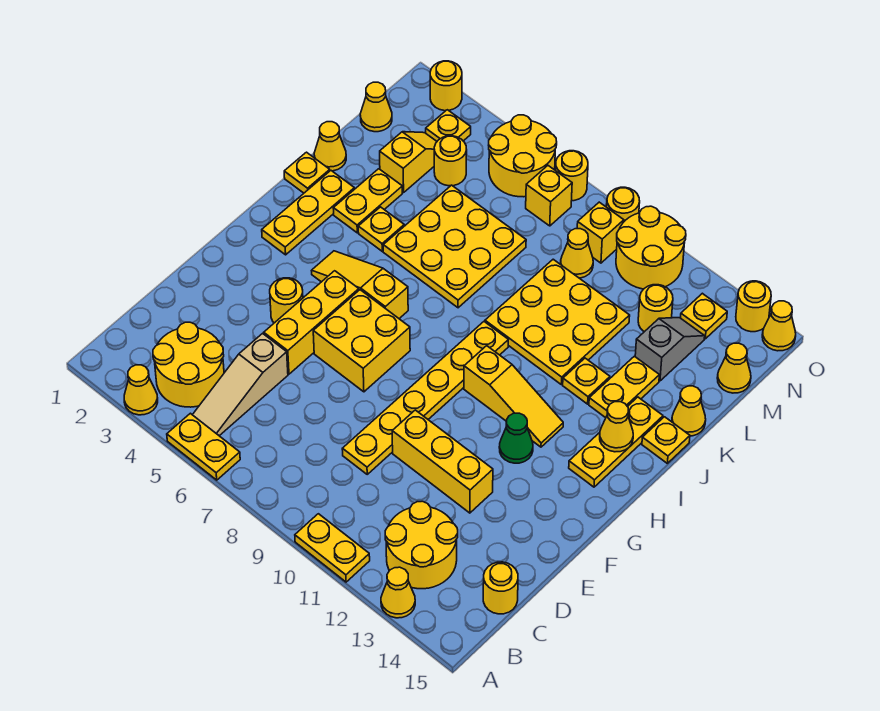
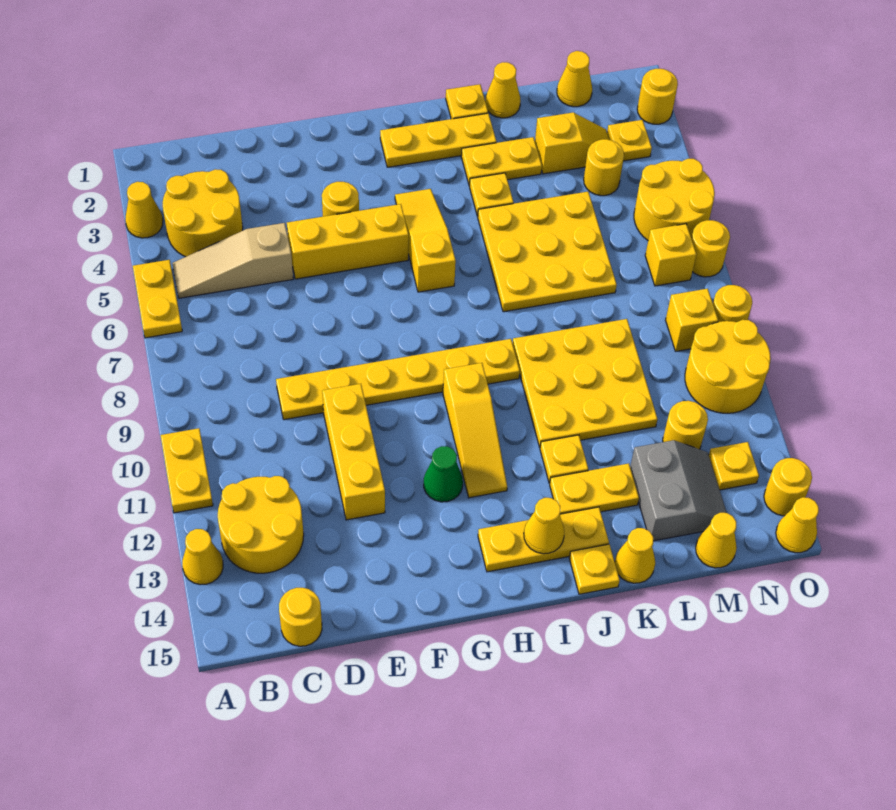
yellow brick F6:G7 level 1 -> none
grey slope L13:M13 level 1 top L -> grey slope L13:M14 level 1 top L
yellow cone M9 level 1 -> none

